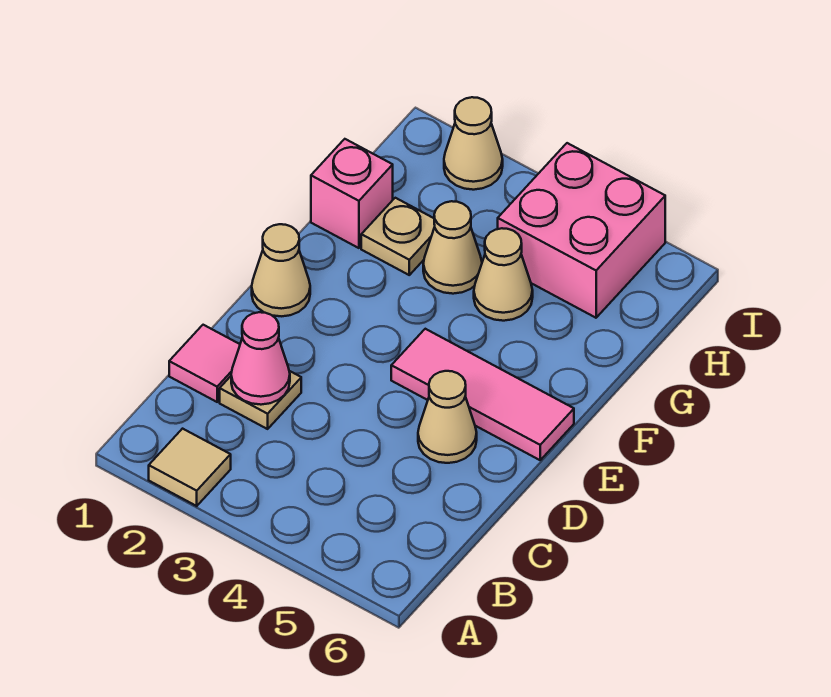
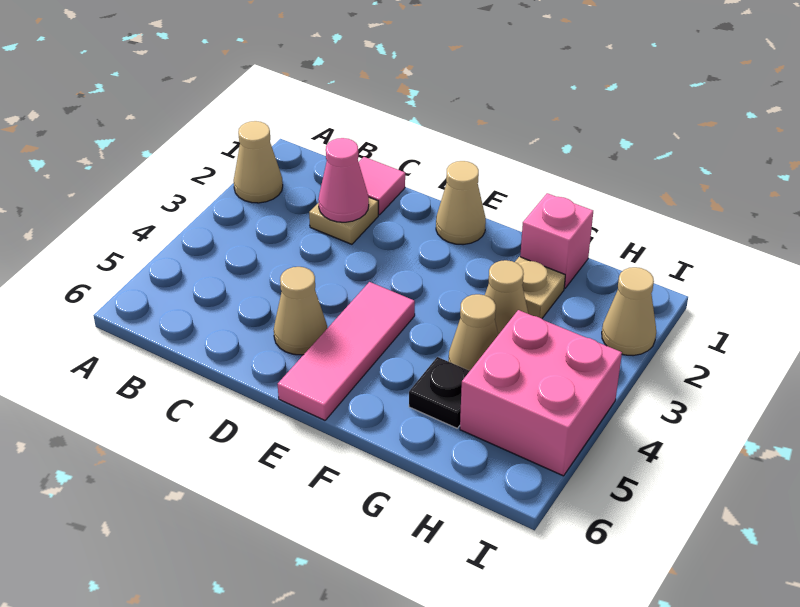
tan tile A2 level 1 -> tan cone A2 level 1
none -> black plate G5 level 1

